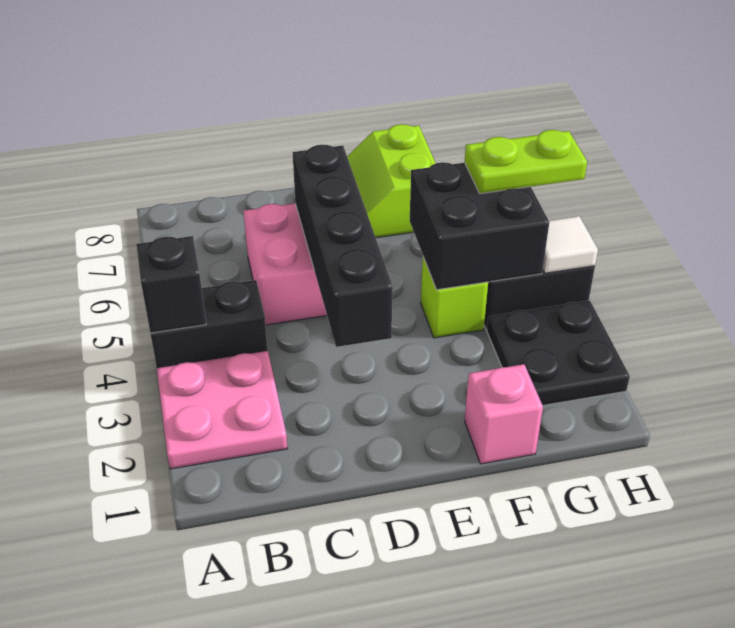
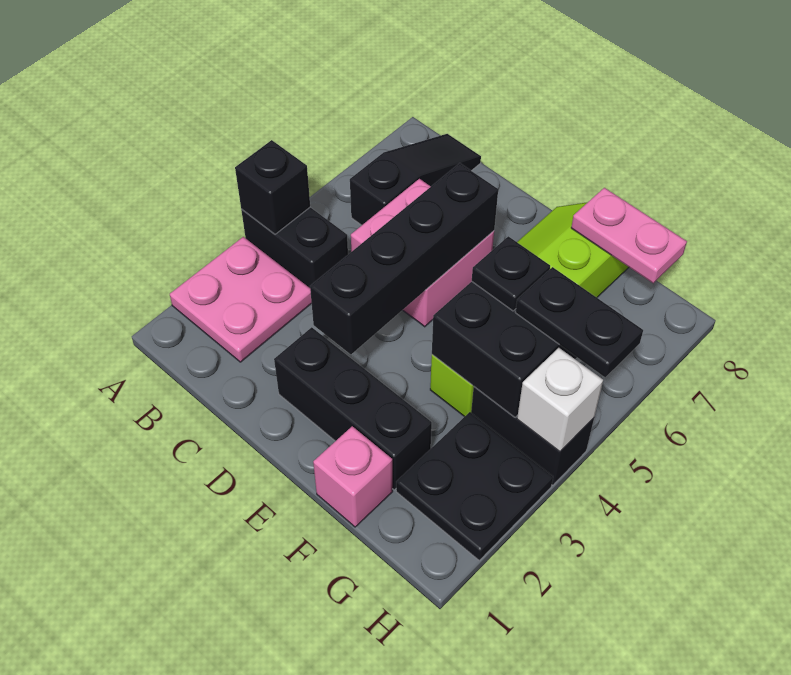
none -> black slope B6:B8 level 1 top 6
none -> black brick D2:F2 level 1
none -> black plate F5 level 3
none -> pink plate F8:G8 level 2
lime plate G5:H5 level 3 -> black plate G5:H5 level 3
white tile H4 level 2 -> white brick H4 level 2

